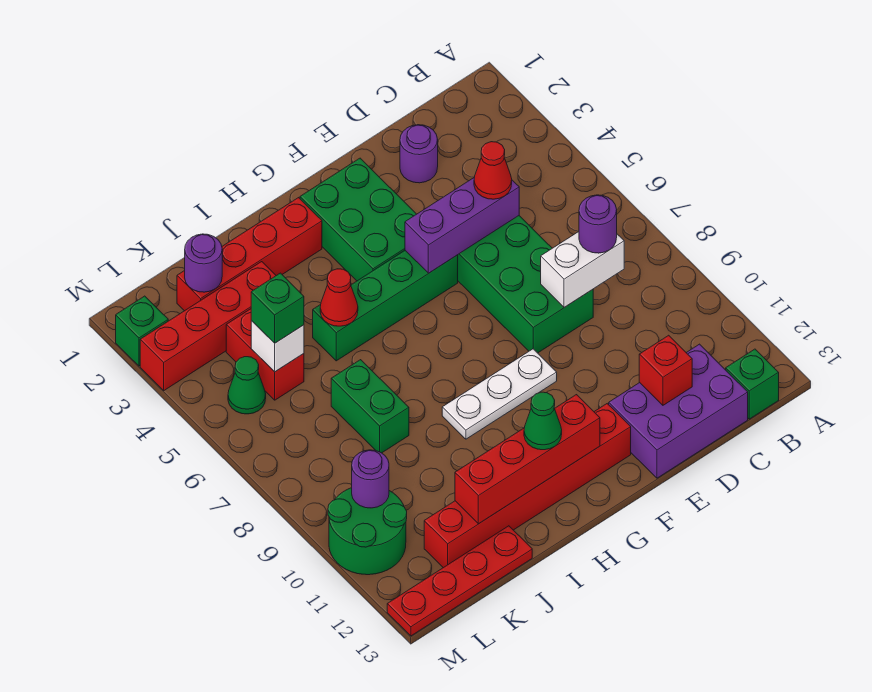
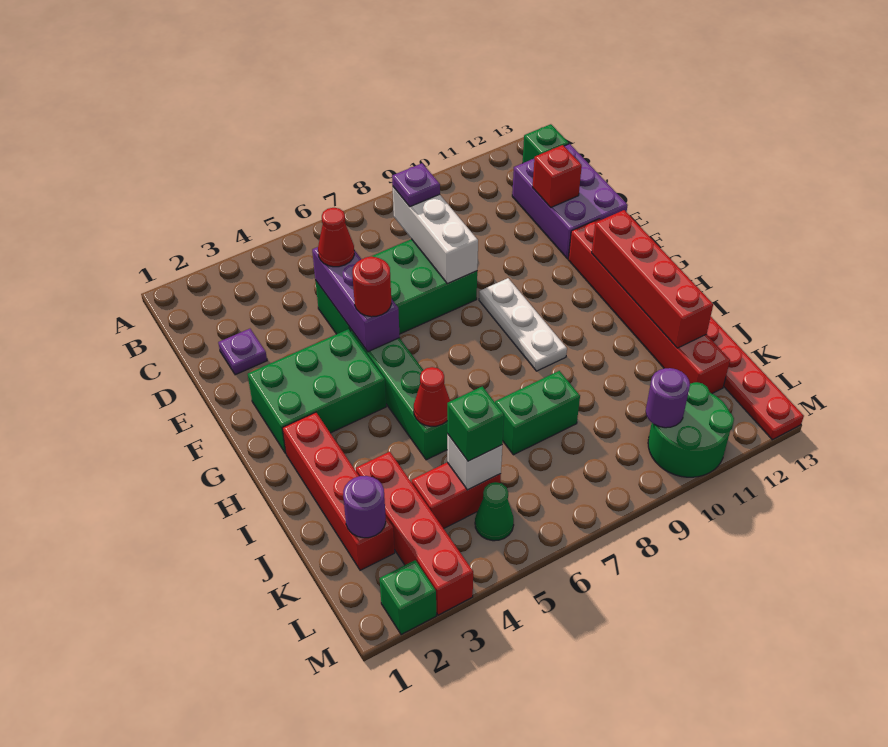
white brick C8:D8 level 2 -> white brick C8:E8 level 2
purple round brick C8 level 3 -> purple plate C8 level 3
purple round brick D2 level 1 -> purple plate D2 level 1
none -> red round brick F5 level 3
green cone H12 level 3 -> none

